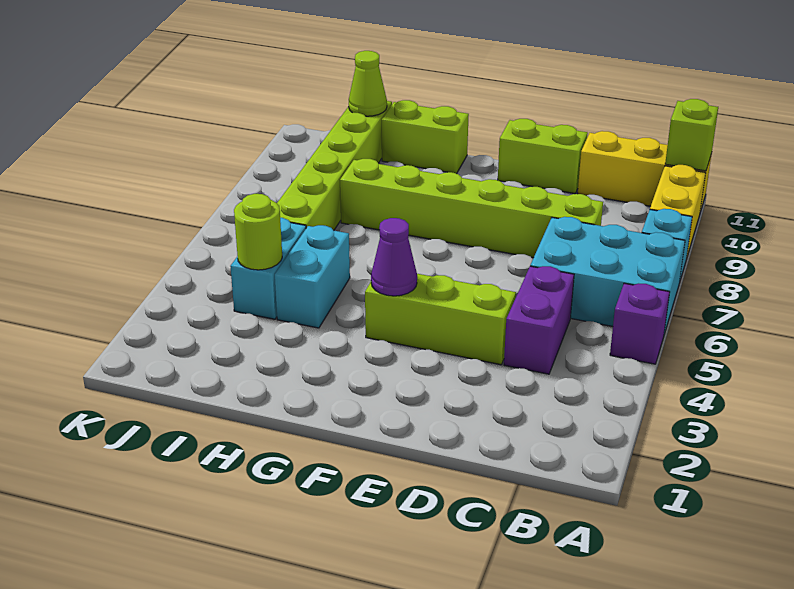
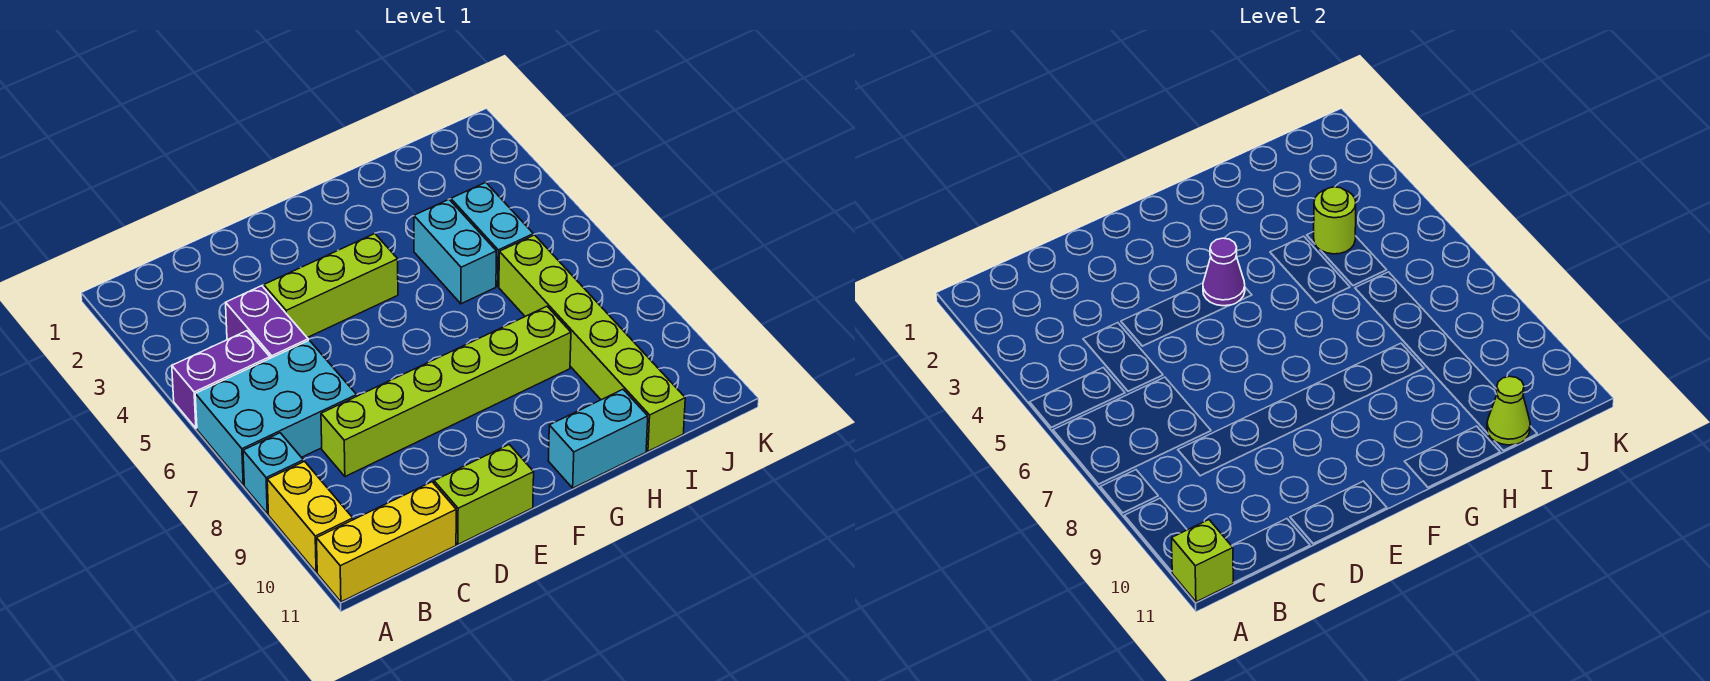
purple brick A5 level 1 -> purple brick A5:B5 level 1
lime brick G11:H11 level 1 -> cyan brick G11:H11 level 1

